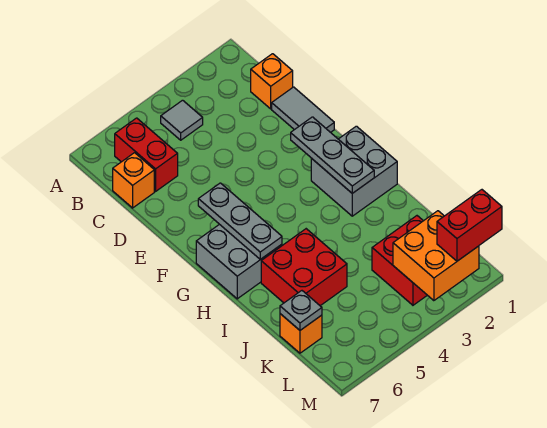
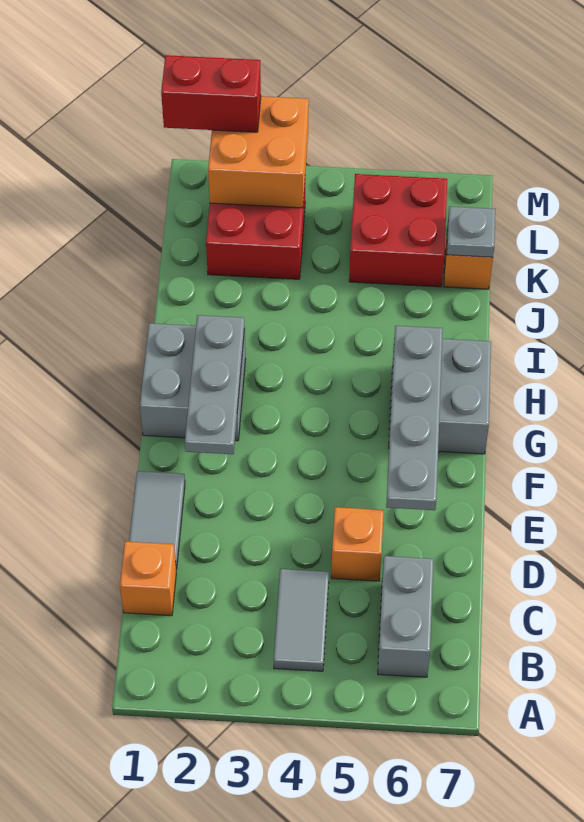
grey tile B4 level 1 -> grey tile B4:C4 level 1
red brick B6:C6 level 1 -> grey brick B6:C6 level 1
orange brick C7 level 1 -> orange brick D5 level 1
grey plate F6:H6 level 2 -> grey plate E6:H6 level 2
red brick I5:J6 level 1 -> red brick K5:L6 level 1

